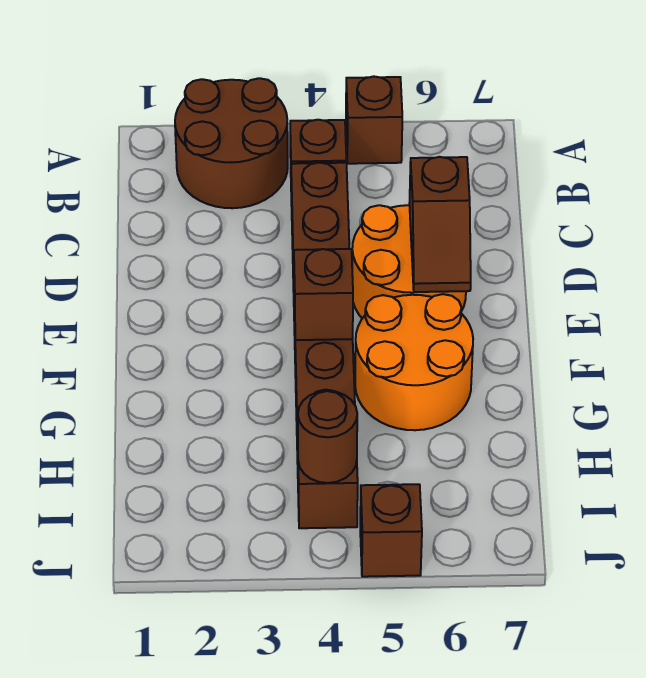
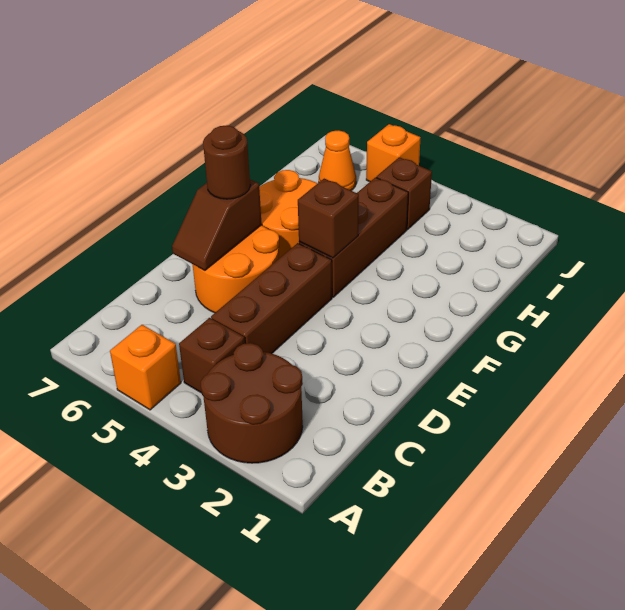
brown brick A5 level 1 -> orange brick A5 level 1
brown slope D6:E6 level 2 top D -> brown slope D6:E6 level 2 top E
brown round brick I4 level 2 -> brown round brick E6 level 3
none -> orange cone I6 level 1
brown brick J5 level 1 -> orange brick J5 level 1

